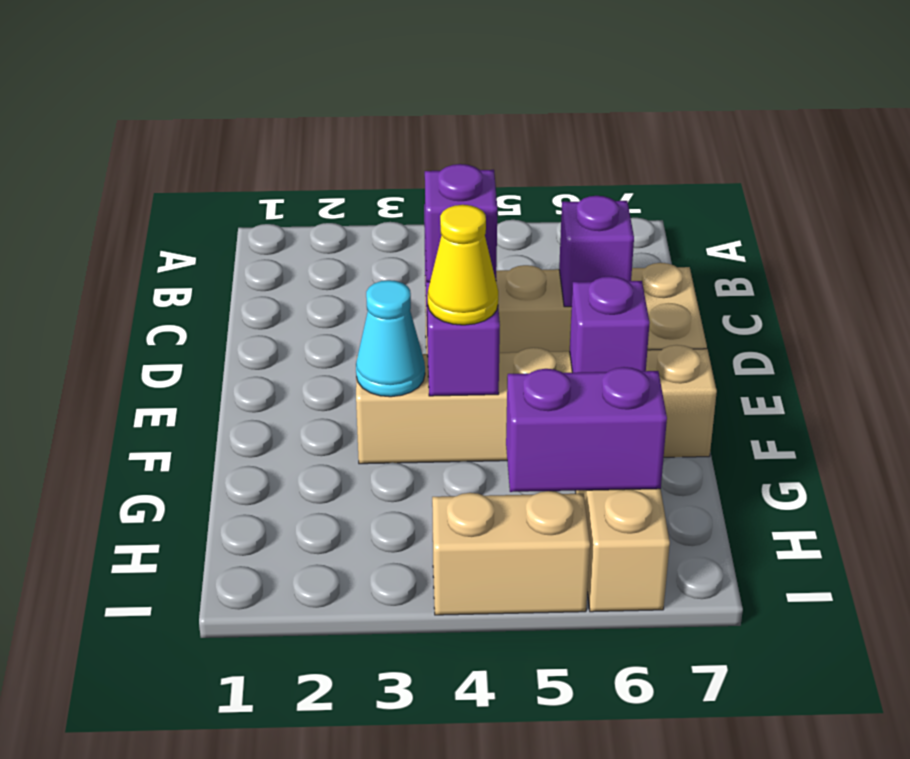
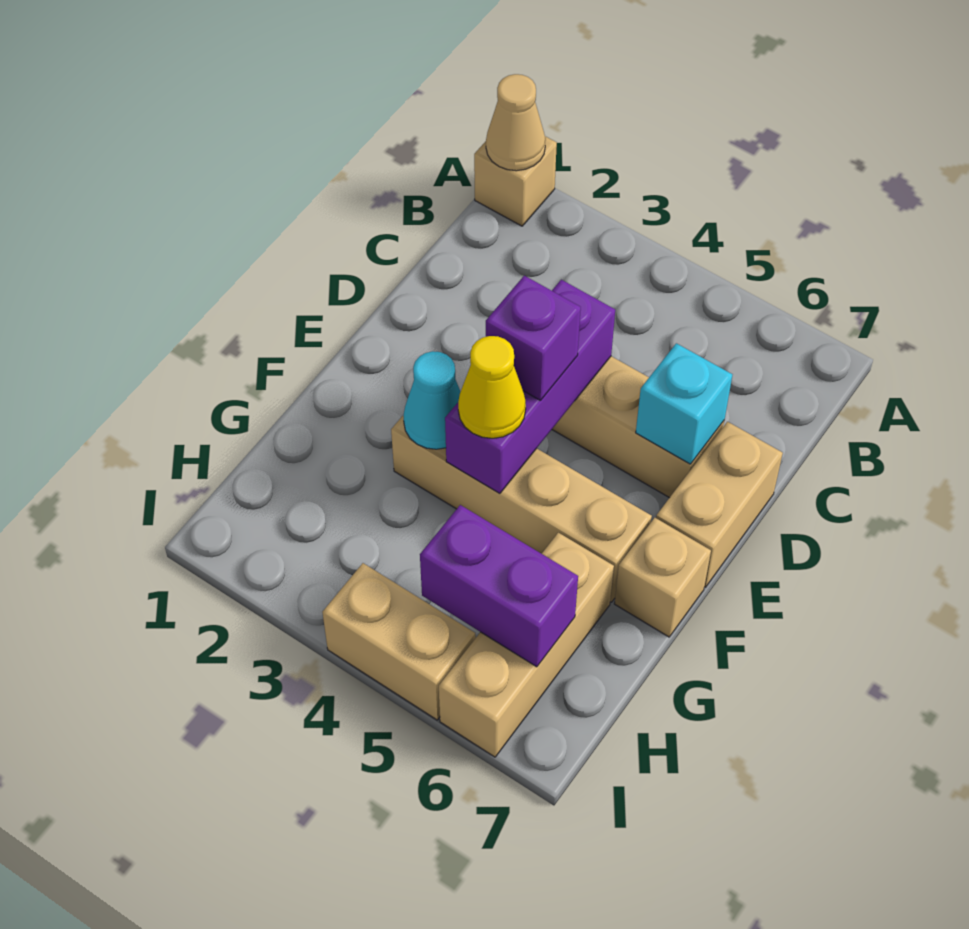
none -> tan brick A1 level 1
none -> tan cone A1 level 2
purple brick D6 level 2 -> cyan brick D6 level 2
purple brick F6 level 2 -> none

